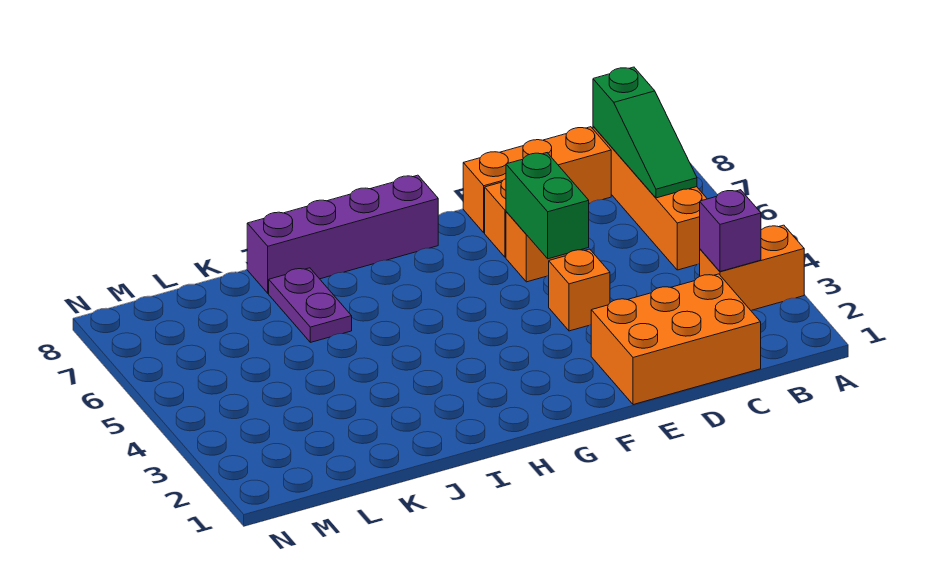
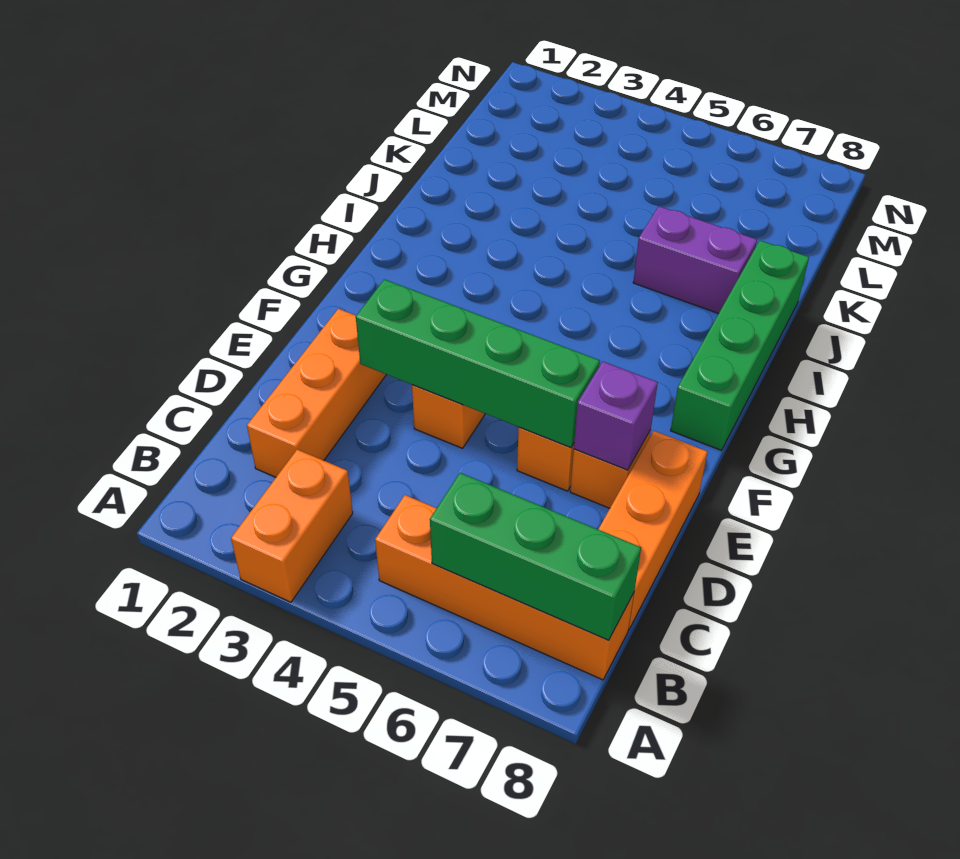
purple brick B3 level 2 -> purple brick E7 level 2
green slope B6:B8 level 2 top 8 -> green brick B6:B8 level 2
orange brick C1:E2 level 1 -> orange brick C2:E2 level 1
green brick E5:E6 level 2 -> green brick E3:E6 level 2
purple brick G8:J8 level 1 -> green brick G8:J8 level 1
purple plate J6:J7 level 1 -> purple brick J6:J7 level 1

